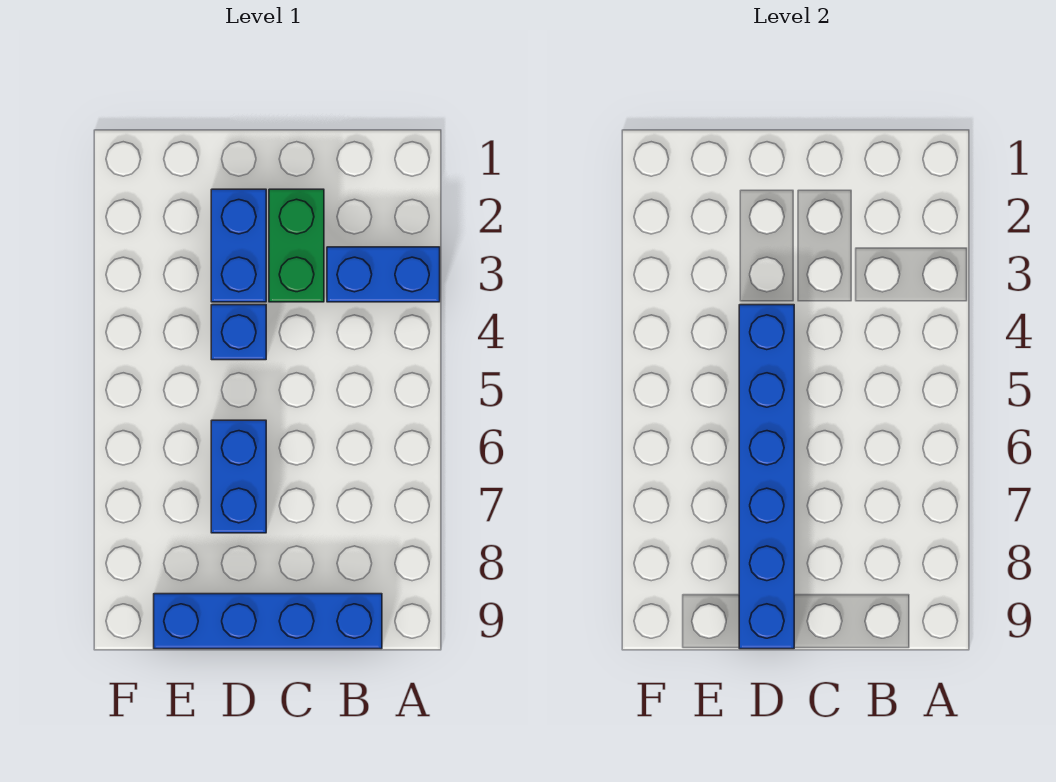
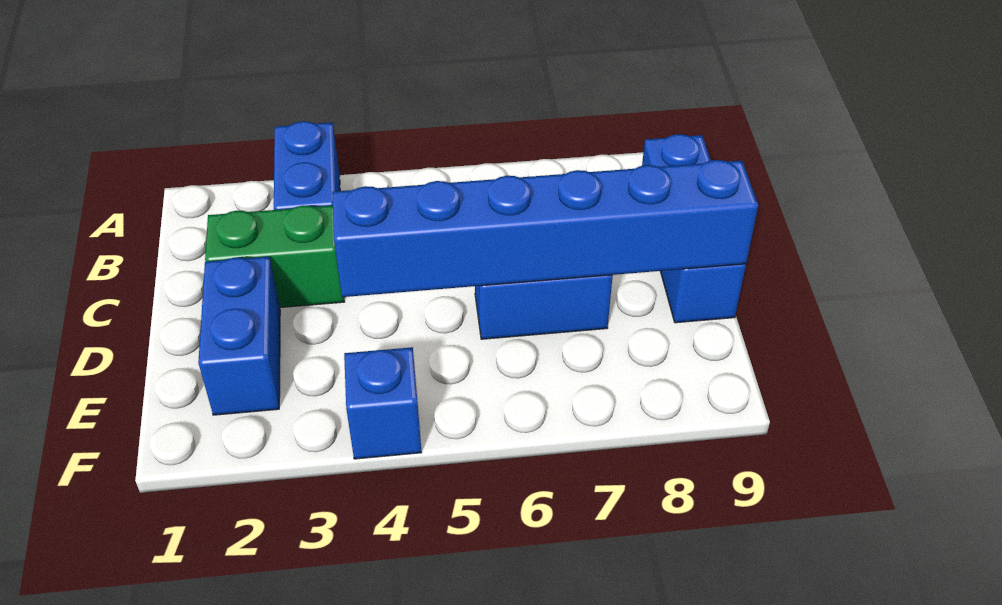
blue brick B9:E9 level 1 -> blue brick B9:D9 level 1
blue brick D2:D3 level 1 -> blue brick D2:E2 level 1
blue brick D4 level 1 -> blue brick F4 level 1

